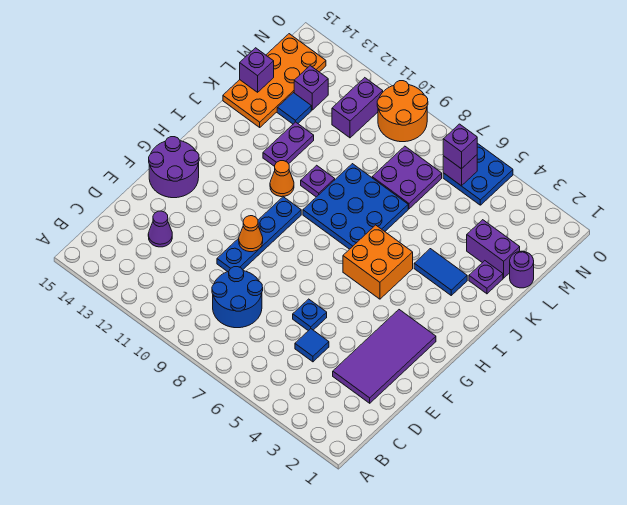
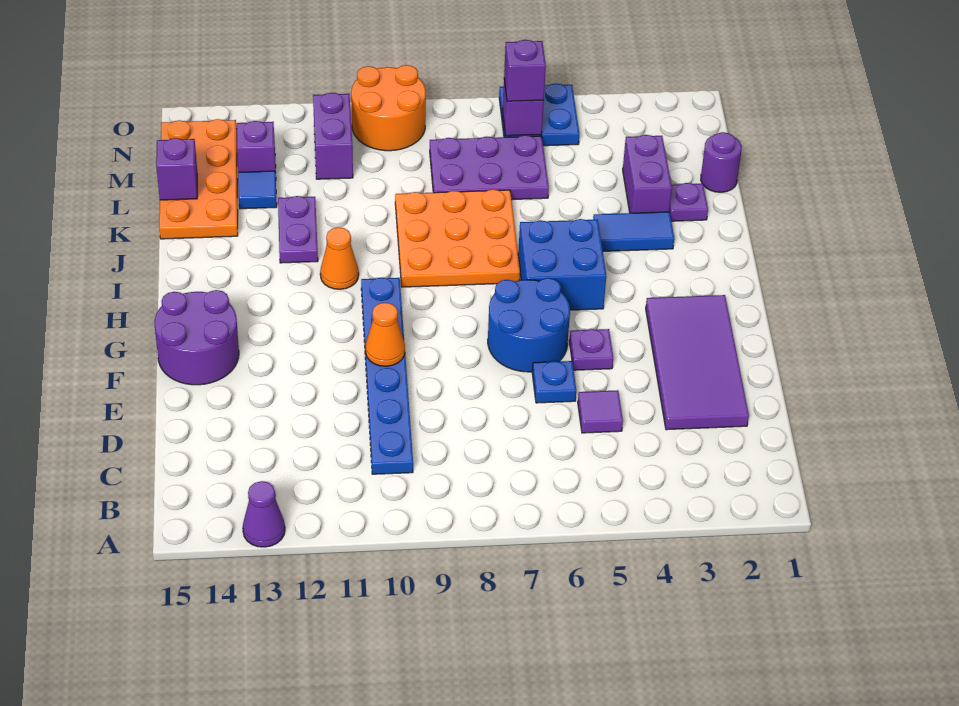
blue round brick C8:D9 level 1 -> blue round brick F6:G7 level 1
blue tile D5 level 1 -> purple tile D5 level 1
purple cone D13 level 1 -> purple cone A13 level 1
blue plate E10:H10 level 1 -> blue plate C10:H10 level 1
orange brick H5:I6 level 1 -> blue brick H5:I6 level 1
blue plate I7:K9 level 1 -> orange plate I7:K9 level 1
purple plate J10 level 1 -> purple plate F5 level 1
purple brick L2:L3 level 1 -> purple brick K3:L3 level 1
purple plate L7:M8 level 1 -> purple plate L6:M8 level 1

